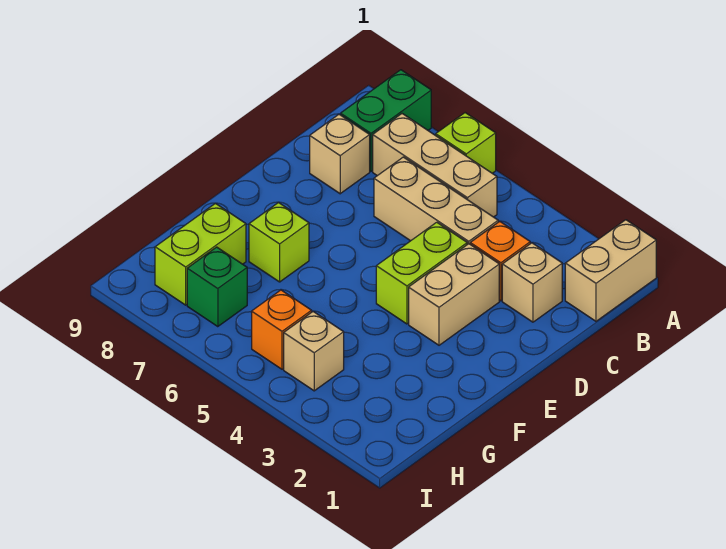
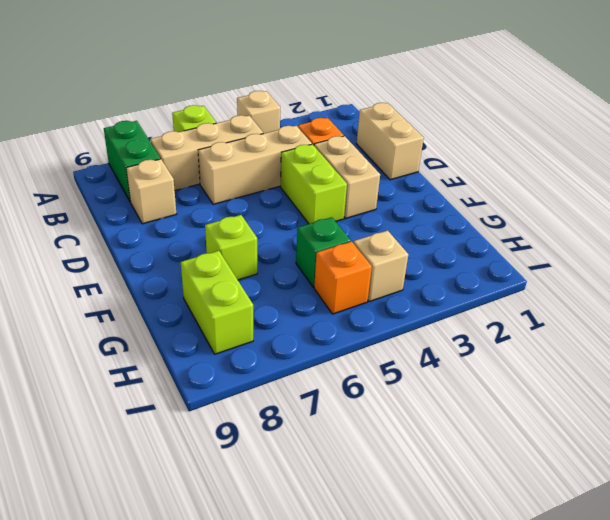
tan brick A1:B1 level 1 -> tan brick C1:D1 level 1
tan brick C2 level 1 -> tan brick A4 level 1
green brick H7 level 1 -> green brick G5 level 1

